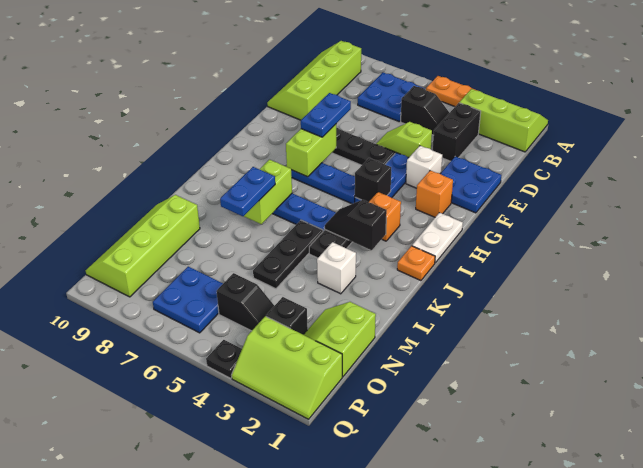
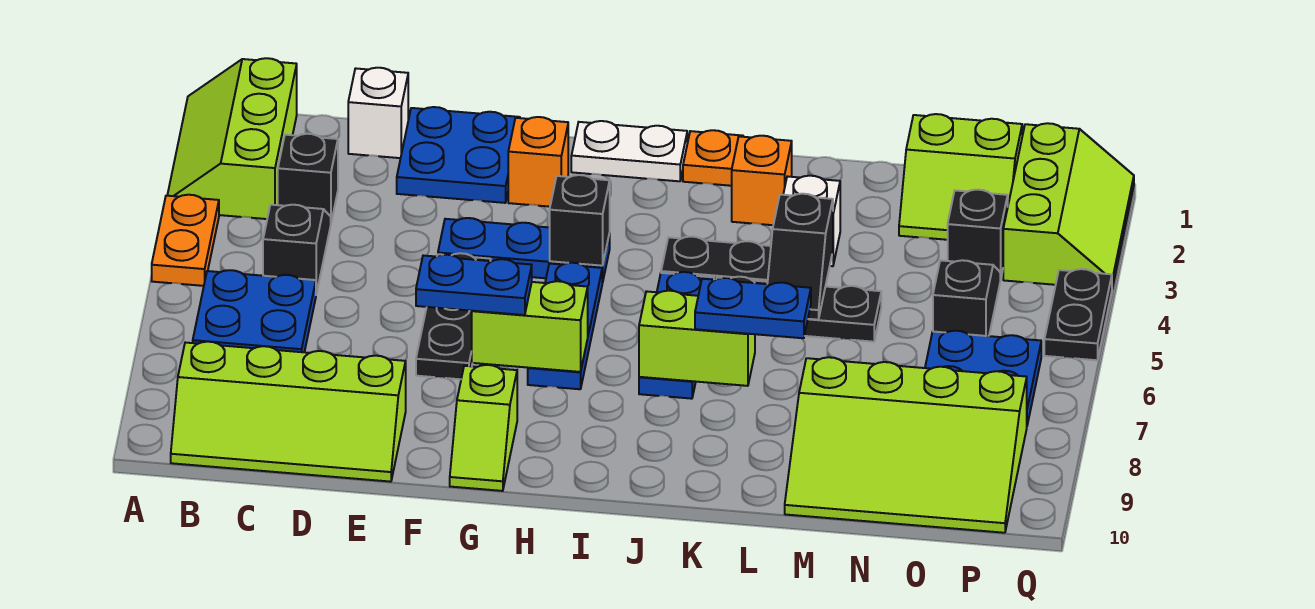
black brick C3:D3 level 1 -> black brick C3 level 1
lime slope E4:E5 level 1 top 4 -> lime slope G9:G10 level 1 top 9
white brick F3 level 1 -> white brick D1 level 1
orange brick I3 level 1 -> orange brick K2 level 1
black slope J3:J4 level 2 top 3 -> black slope L4:L5 level 2 top 4
lime slope M9:P10 level 1 top 9 -> lime slope M8:P10 level 1 top 8
black plate Q4 level 1 -> black plate Q4:Q5 level 1

